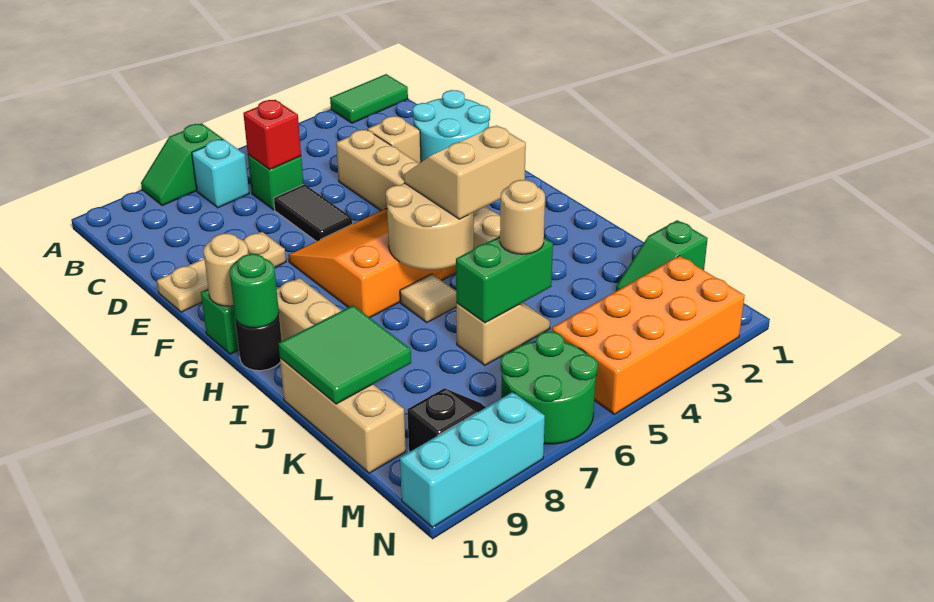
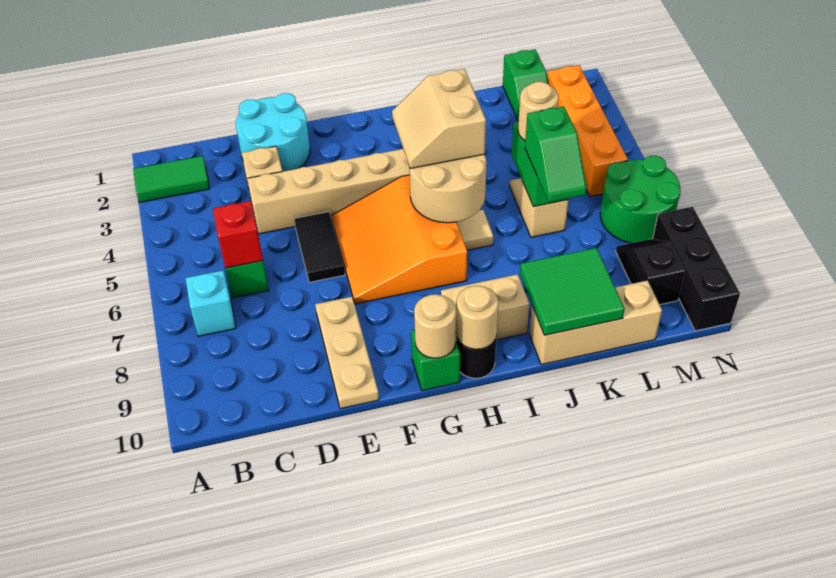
green tile A1:A2 level 1 -> green tile A2:B2 level 1
green slope A7:A8 level 1 top 7 -> green slope K6:K7 level 3 top 6
black tile D6:E6 level 1 -> black tile E5:E6 level 1
green round brick H10 level 2 -> tan round brick H10 level 2
orange brick M2:N5 level 1 -> orange brick M2:M5 level 1
cyan brick N8:N10 level 1 -> black brick N8:N10 level 1

